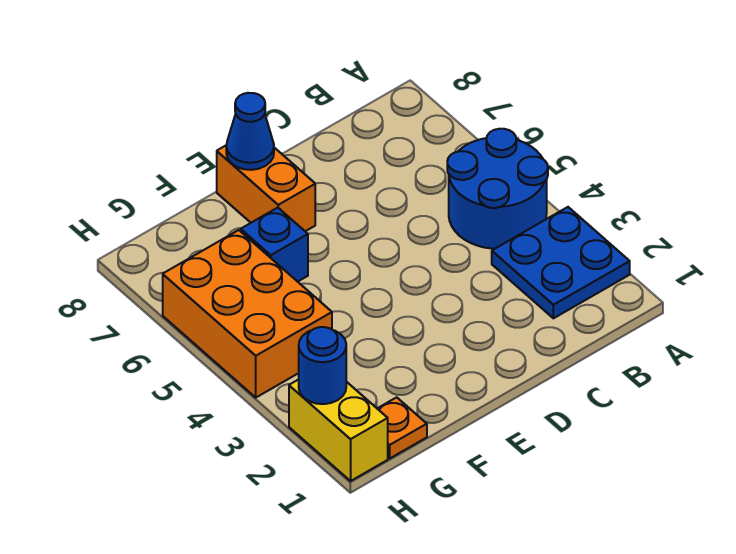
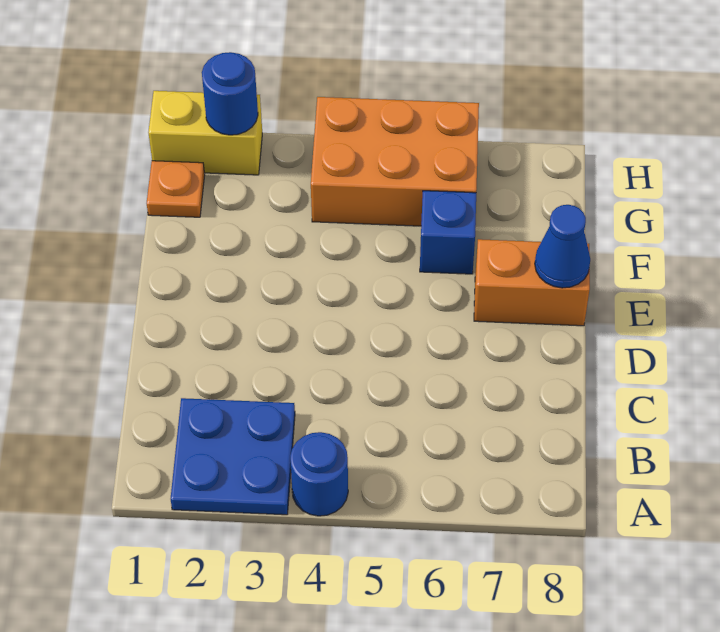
blue round brick A4:B5 level 1 -> blue round brick A4 level 1

